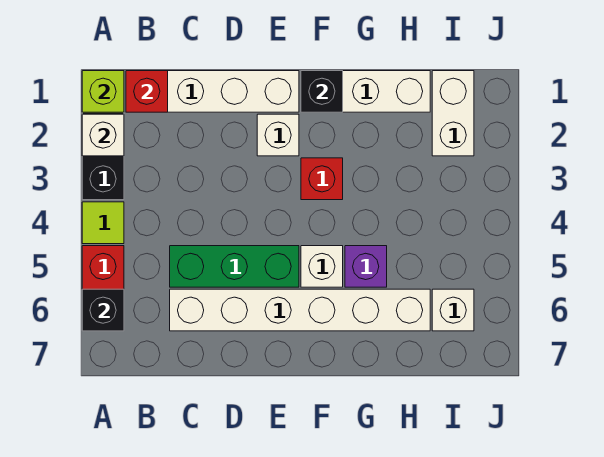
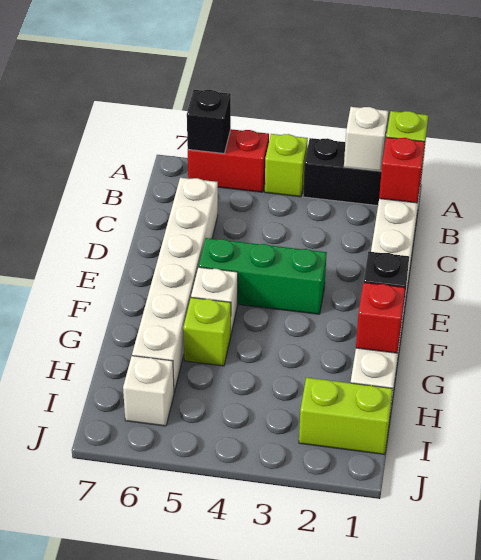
lime tile A4 level 1 -> lime brick A4 level 1
green brick C5:E5 level 1 -> green brick E3:E5 level 1
white brick E2 level 1 -> none
red brick F3 level 1 -> red brick G1 level 2
purple brick G5 level 1 -> lime brick G5 level 1
white brick I1:I2 level 1 -> lime brick I1:I2 level 1

